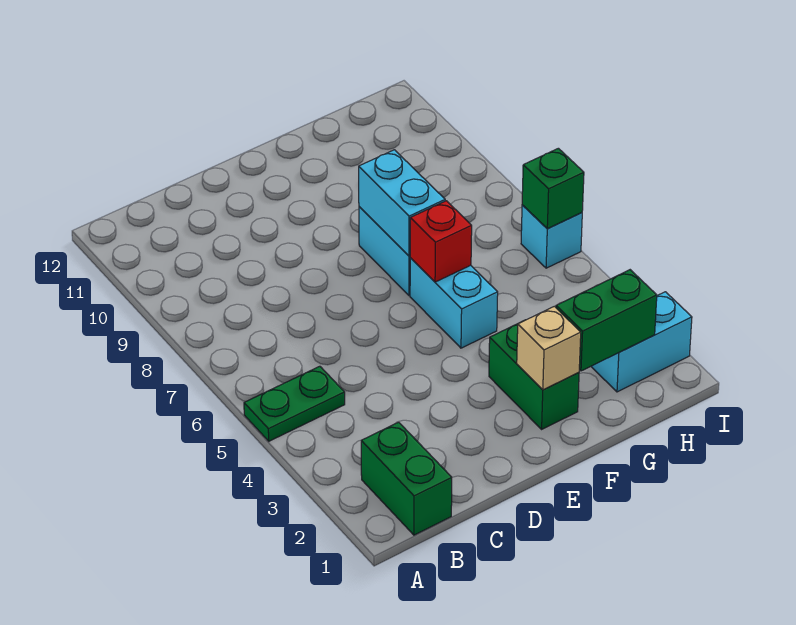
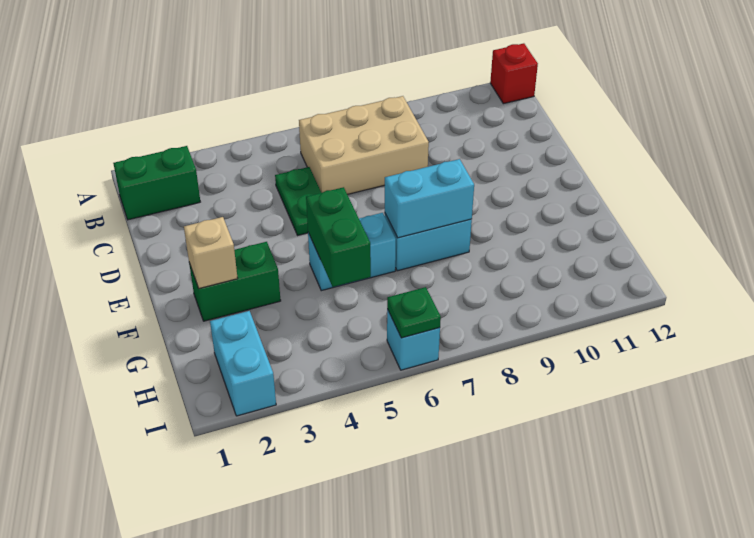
green plate A5:B5 level 1 -> green plate C5:D5 level 1
none -> tan brick B6:C8 level 1
red brick F6 level 2 -> red brick A12 level 1
green brick G2:H2 level 2 -> green brick F5:G5 level 2
green brick I6 level 2 -> green plate I6 level 2

